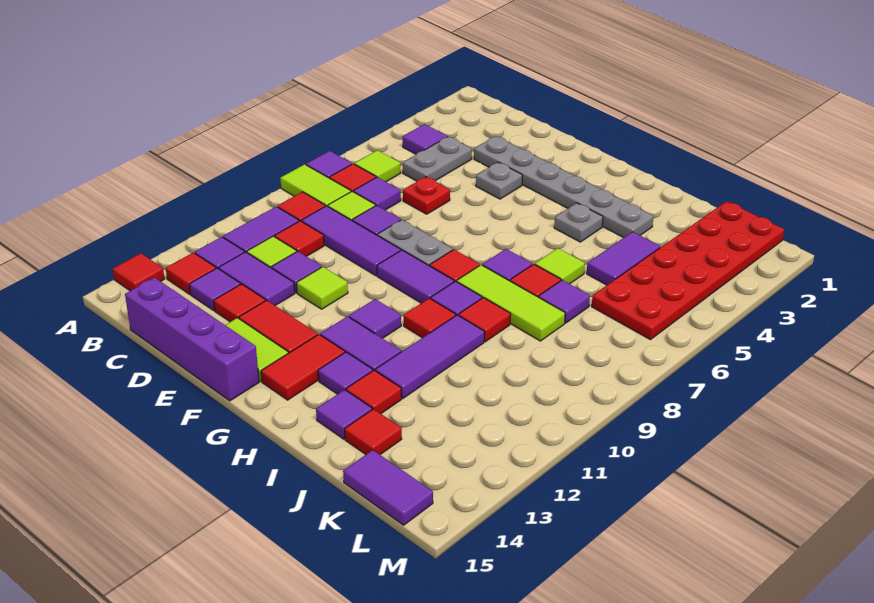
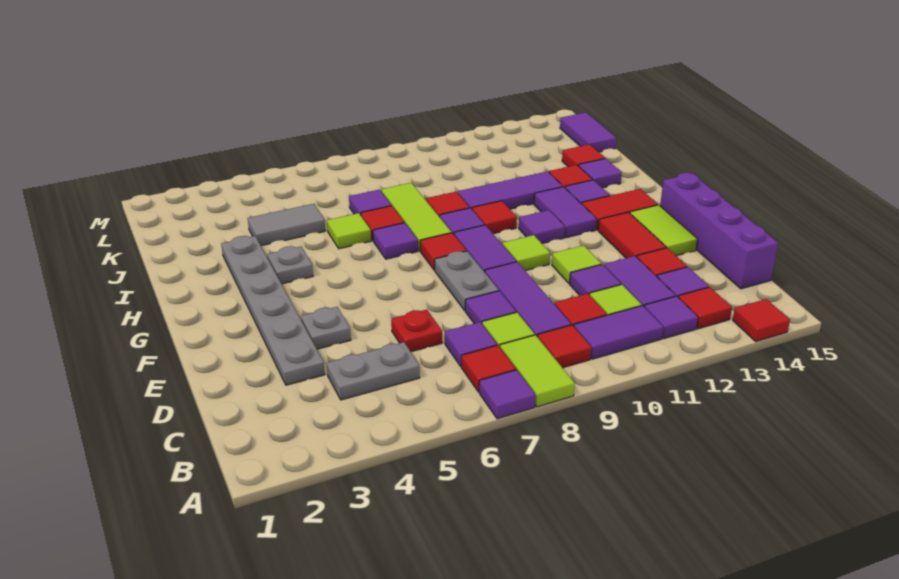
purple tile B4 level 1 -> none
lime tile B6 level 1 -> lime tile F10 level 1
purple tile J4:J5 level 1 -> grey tile J4:J5 level 1
red plate K1:L6 level 1 -> none

